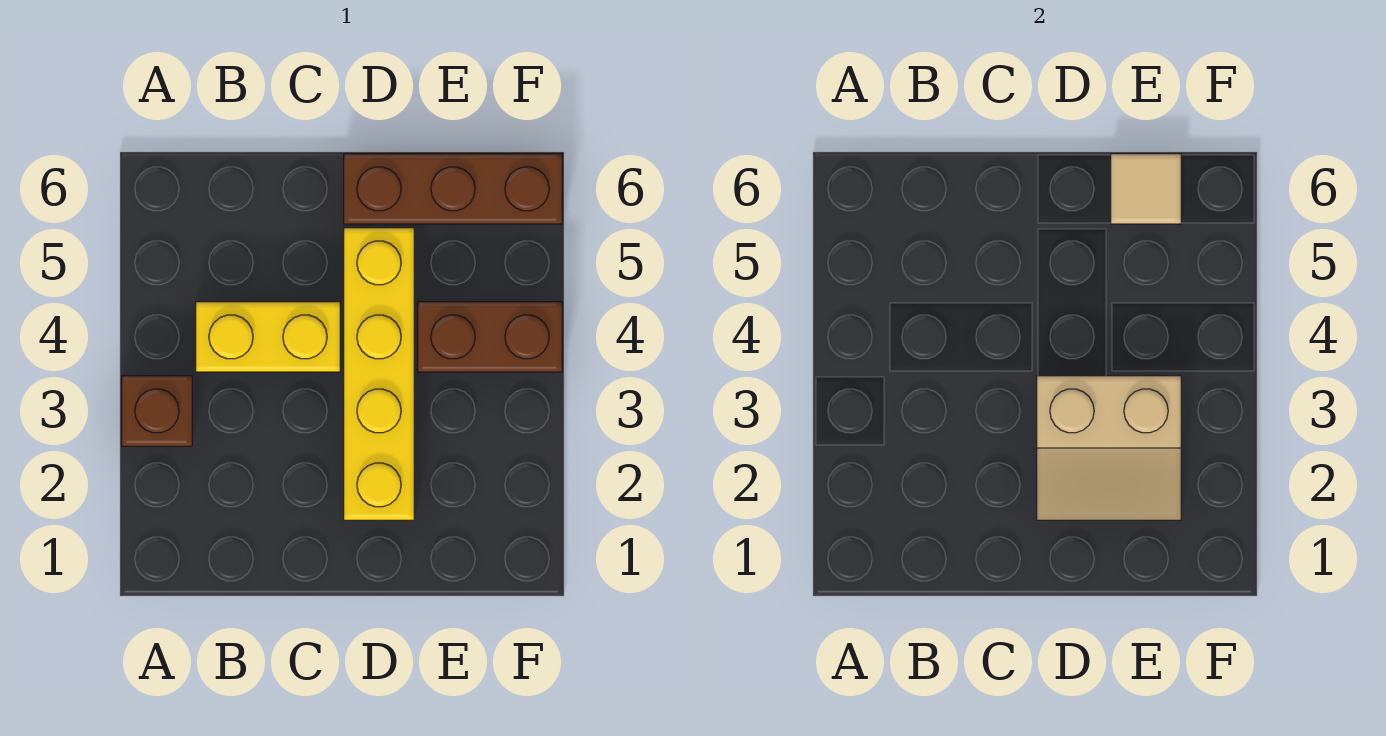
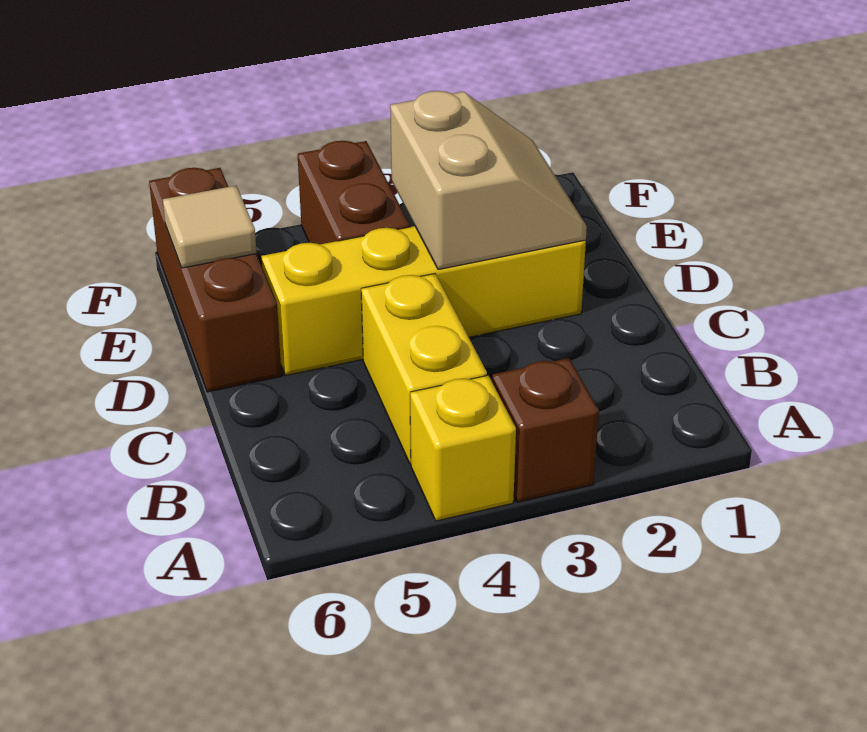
none -> yellow brick A4 level 1

